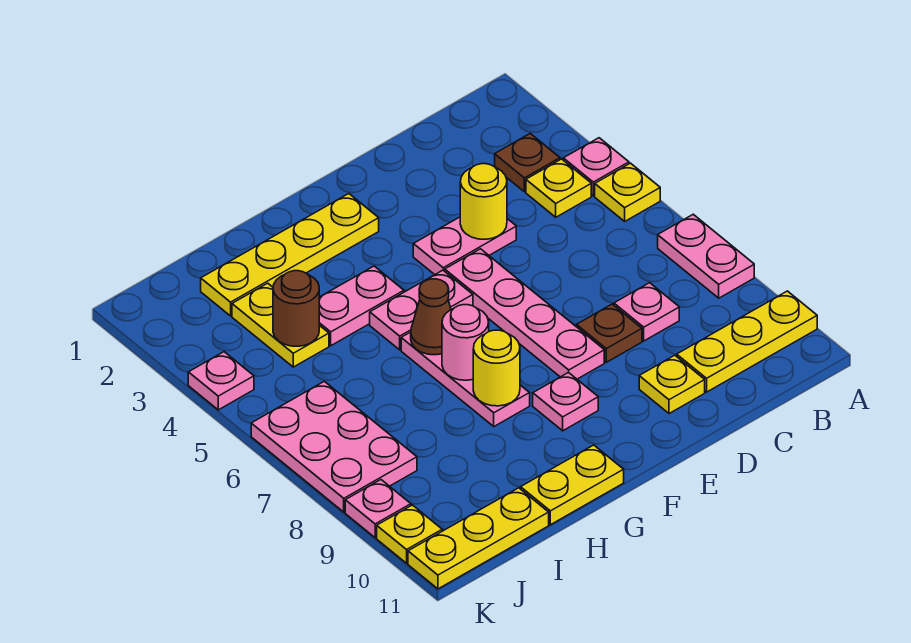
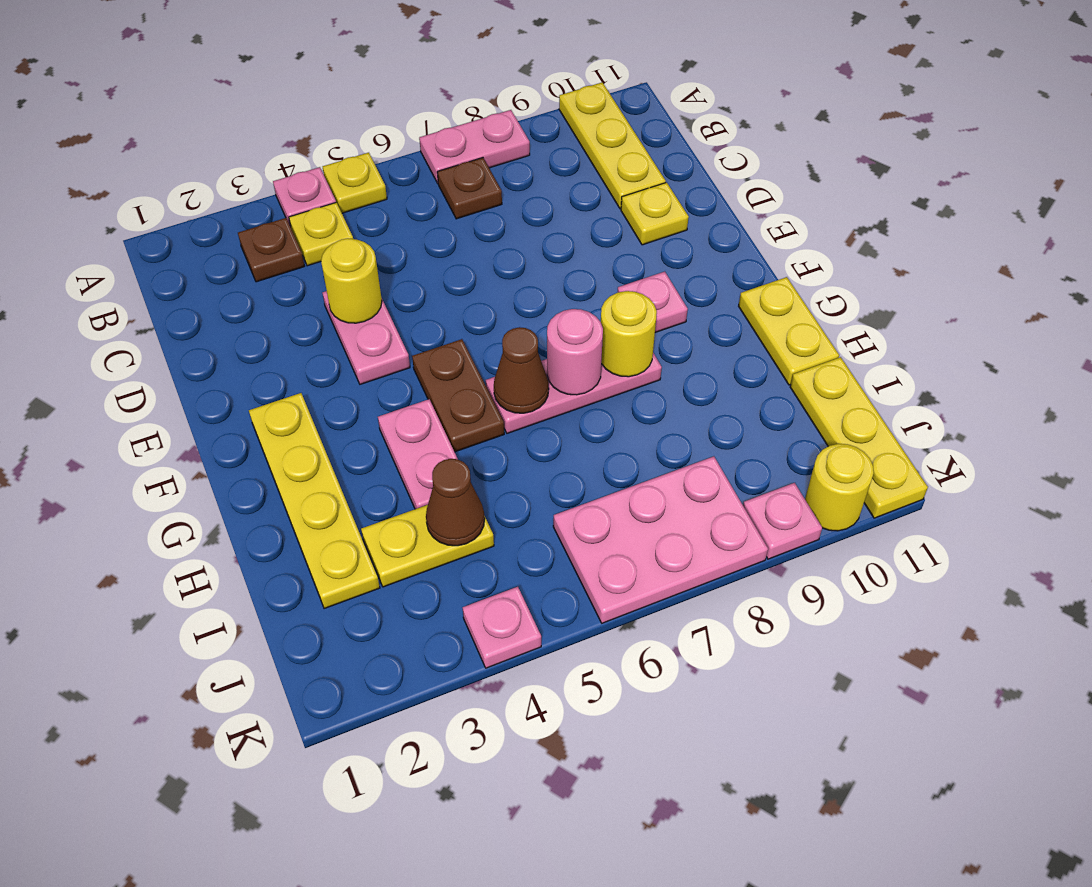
pink plate C8 level 1 -> none
brown plate D8 level 1 -> brown plate B7 level 1
pink plate E5:E8 level 1 -> none
pink plate F5:G5 level 1 -> brown plate F5:G5 level 1
brown round brick I4 level 2 -> brown cone I4 level 2
yellow plate K10 level 1 -> yellow round brick K10 level 1

